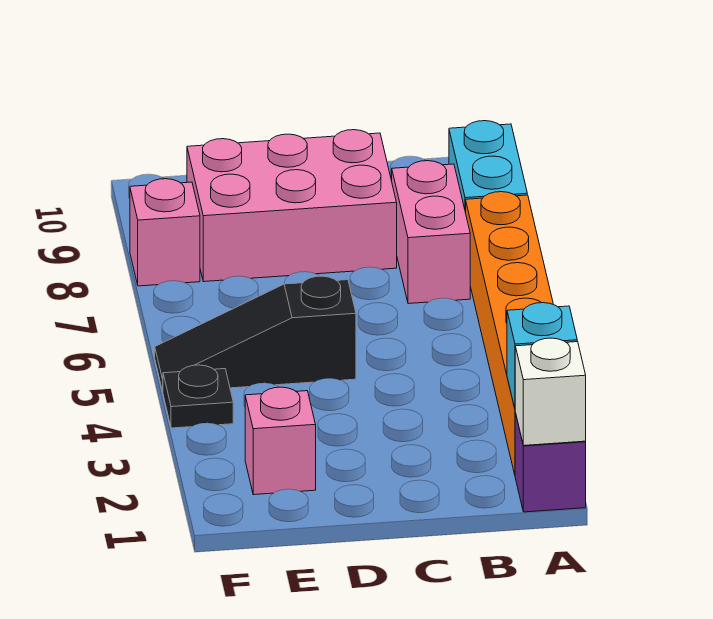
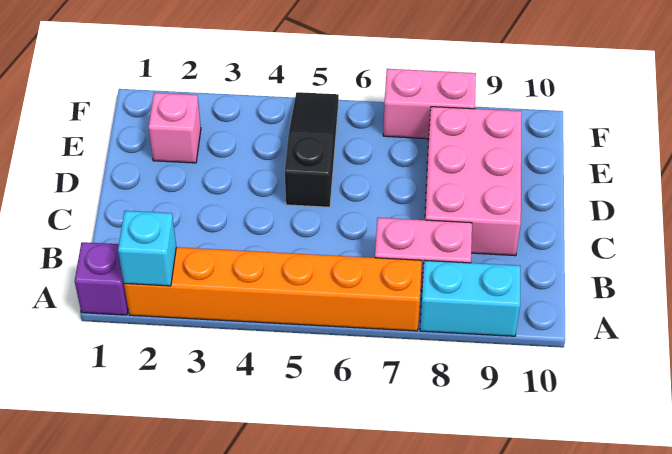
white brick A1 level 2 -> none
black plate F4 level 1 -> none
pink brick F8 level 1 -> pink brick F7:F8 level 1

